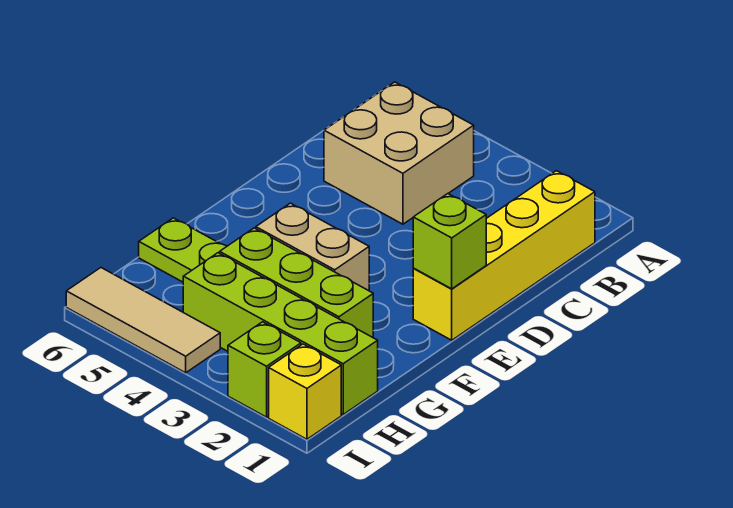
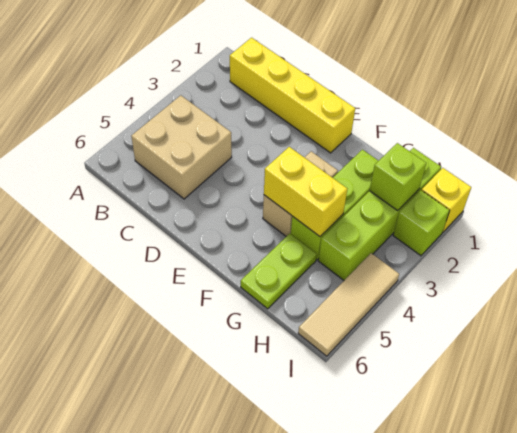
lime brick E1 level 2 -> lime brick H2 level 2
none -> yellow brick F4:G4 level 2

